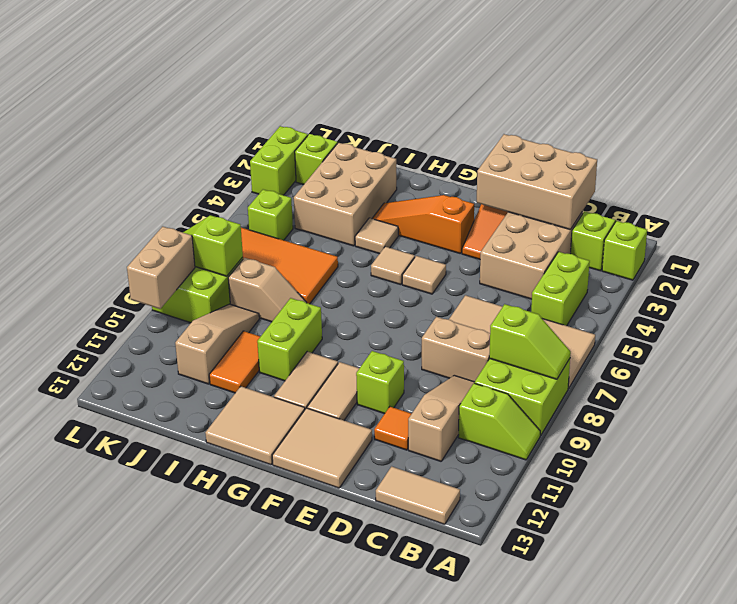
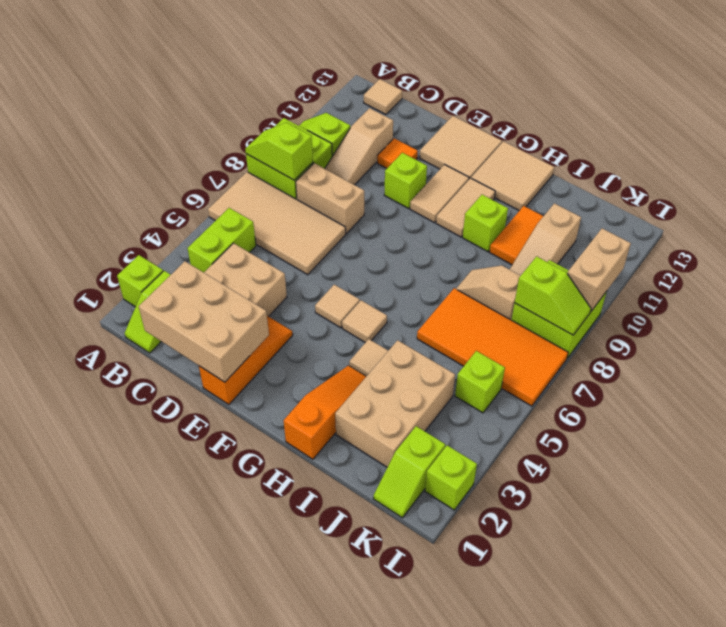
tan tile B13:C13 level 1 -> tan tile B13 level 1
orange slope F3:H3 level 1 top F -> orange slope H1:H3 level 1 top 1
lime brick H9:H10 level 1 -> lime brick H10 level 1
lime brick L2:L3 level 1 -> lime brick L2 level 1

